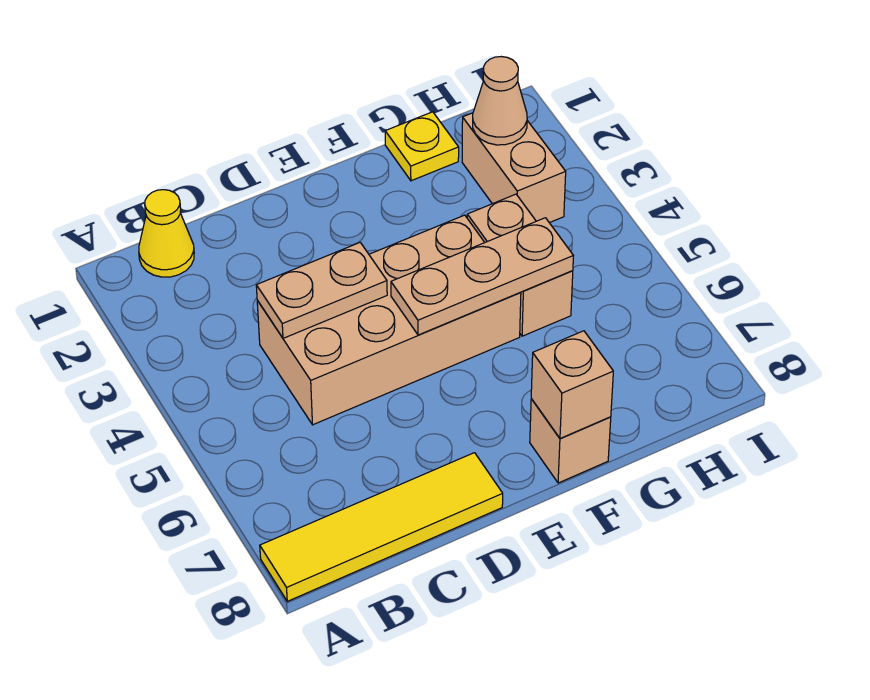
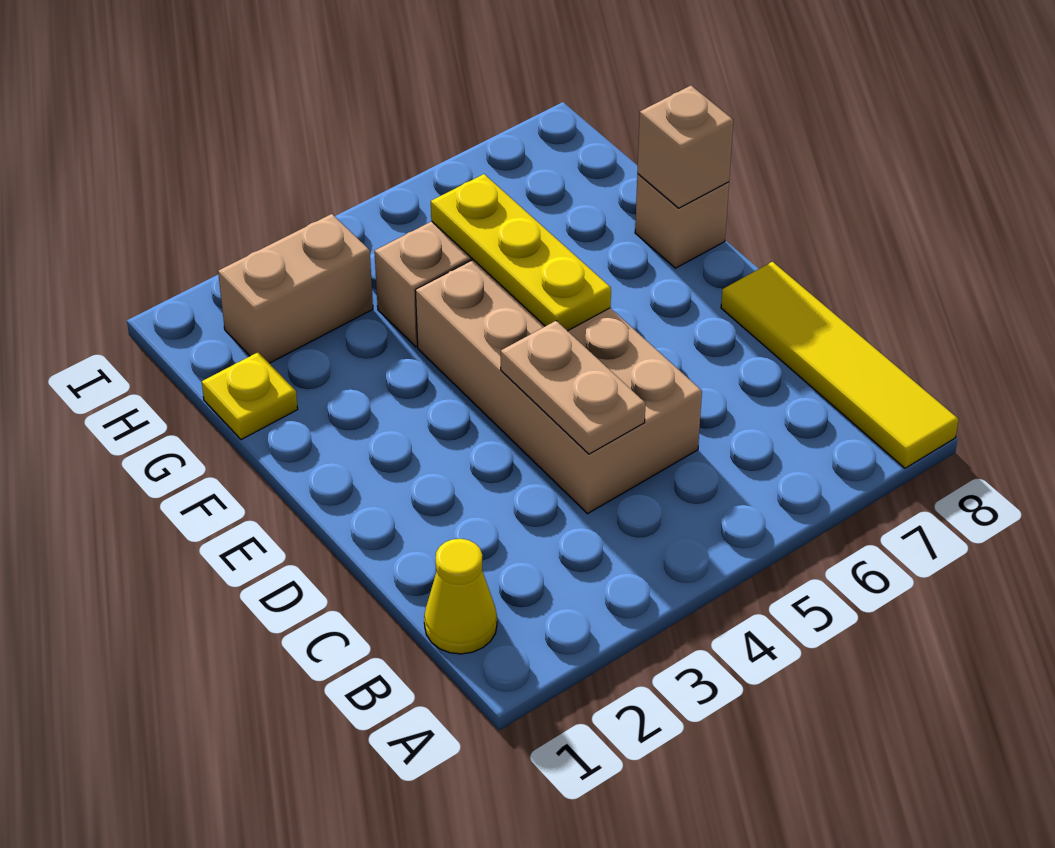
tan plate E5:G5 level 2 -> yellow plate E5:G5 level 2
tan cone H2 level 2 -> none

